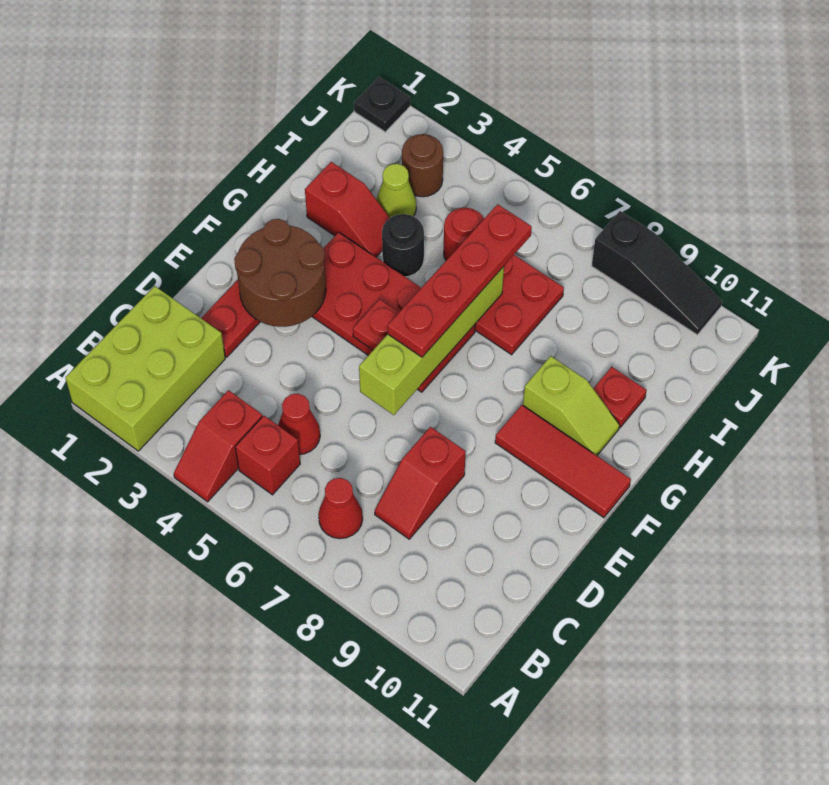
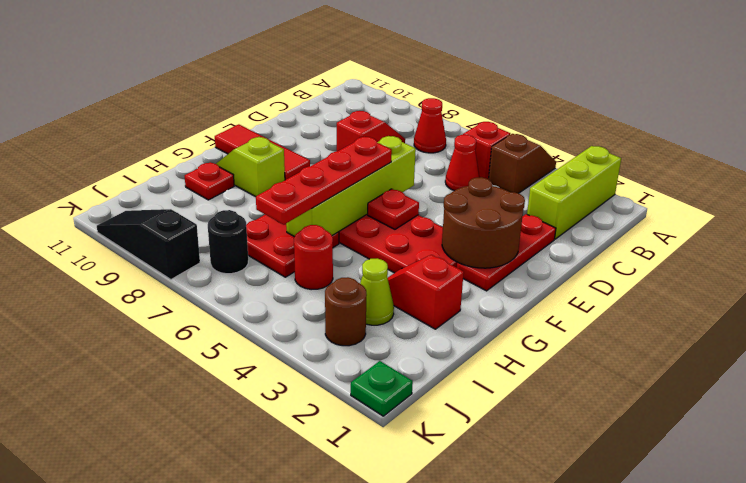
lime brick A1:C2 level 1 -> lime brick A2:C2 level 1
red slope A4:B4 level 1 top B -> brown slope A4:B4 level 1 top B
black round brick H4 level 1 -> black round brick J7 level 1
black plate K1 level 1 -> green plate K1 level 1

